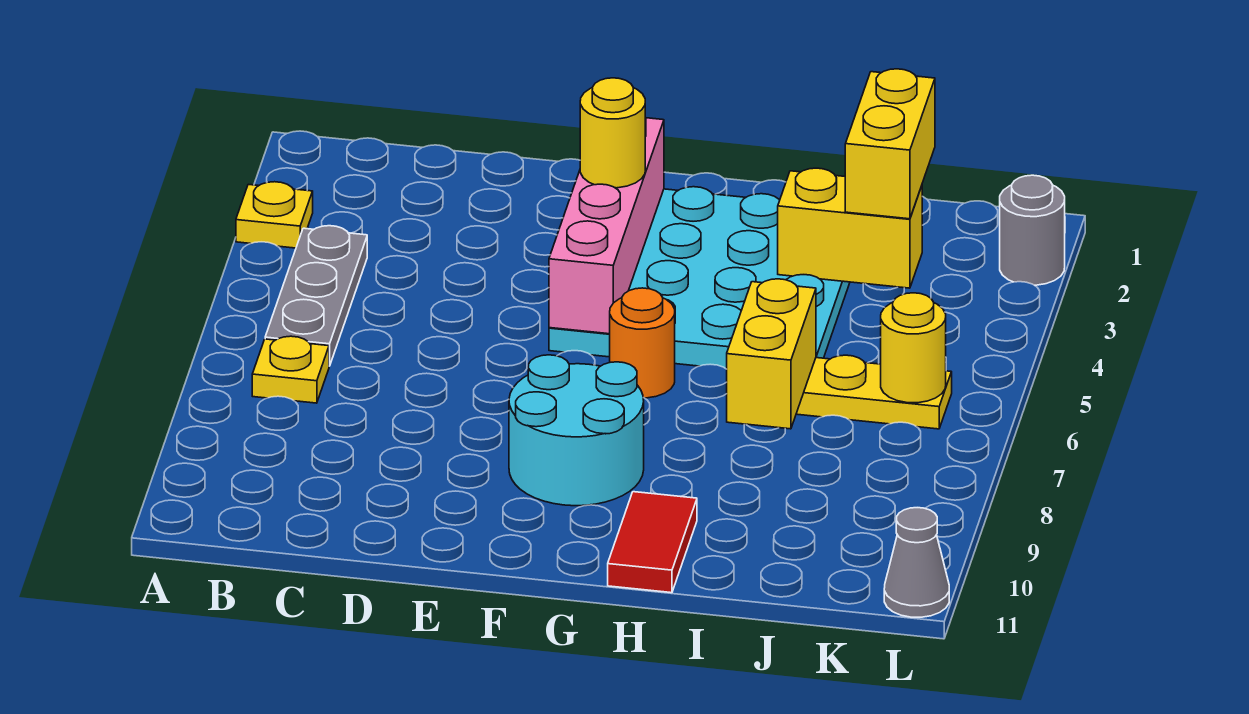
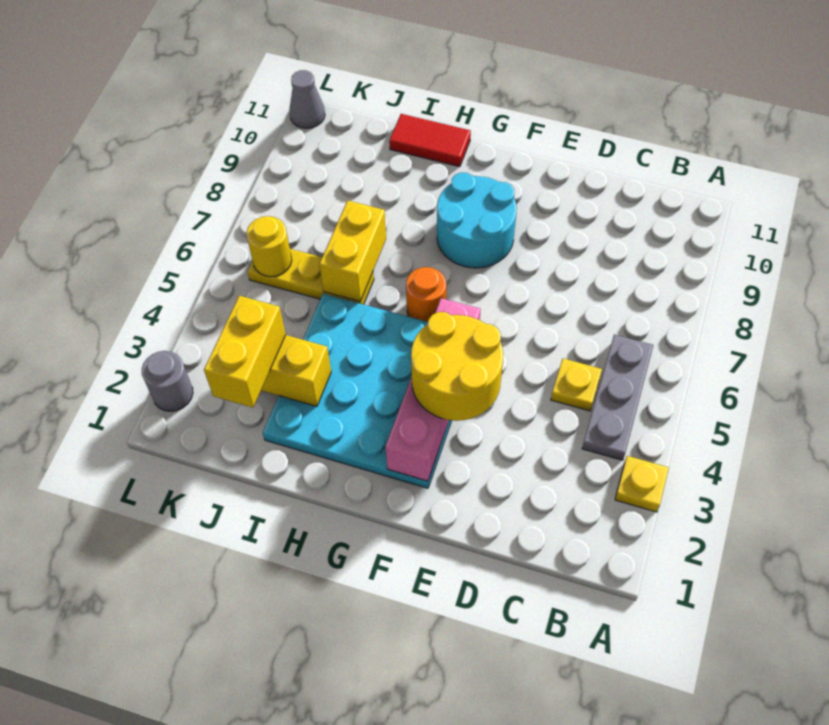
yellow plate B7 level 1 -> yellow plate C5 level 1
yellow round brick F3 level 3 -> yellow round brick E3:F4 level 3
red tile H10:H11 level 1 -> red tile H11:I11 level 1

